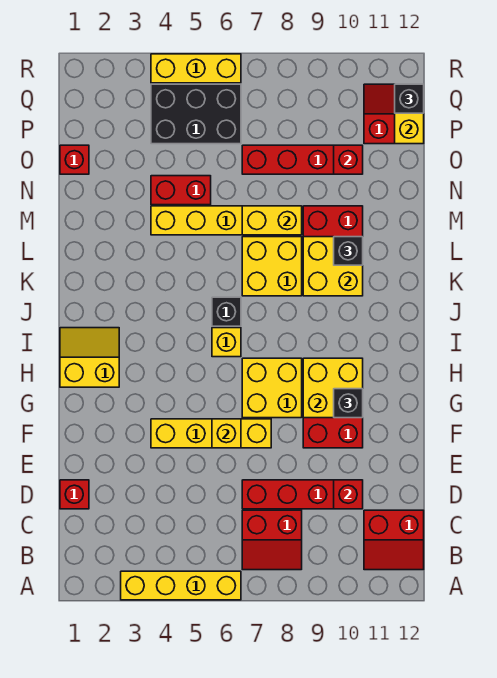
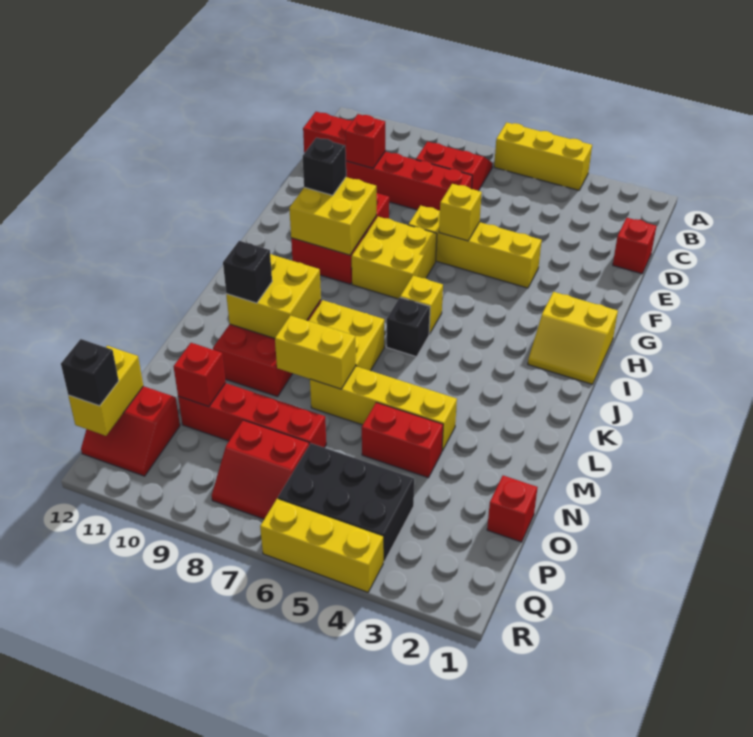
yellow brick A3:A6 level 1 -> yellow brick A4:A6 level 1
none -> red slope P7:Q8 level 1 top P

